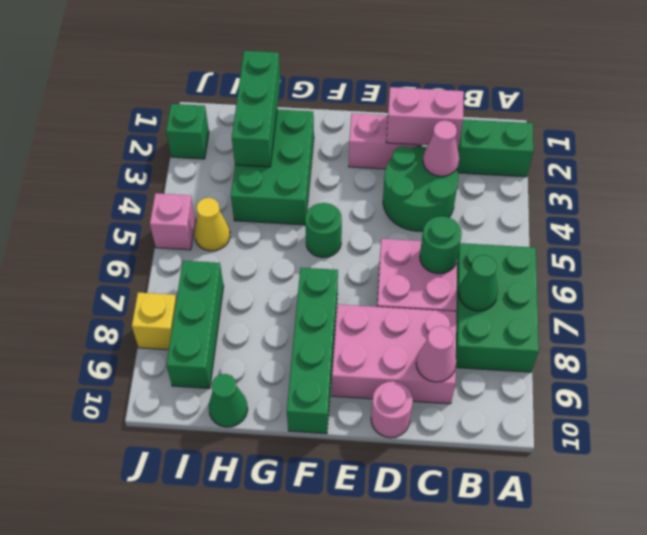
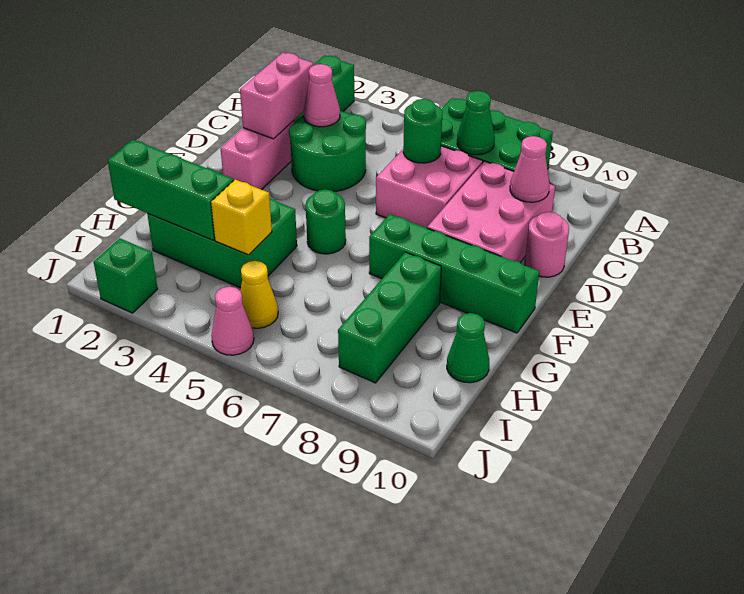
green brick I7:I9 level 1 -> green brick G8:I8 level 1
pink brick J5 level 1 -> pink cone J5 level 1
yellow brick J8 level 1 -> yellow brick H4 level 2

